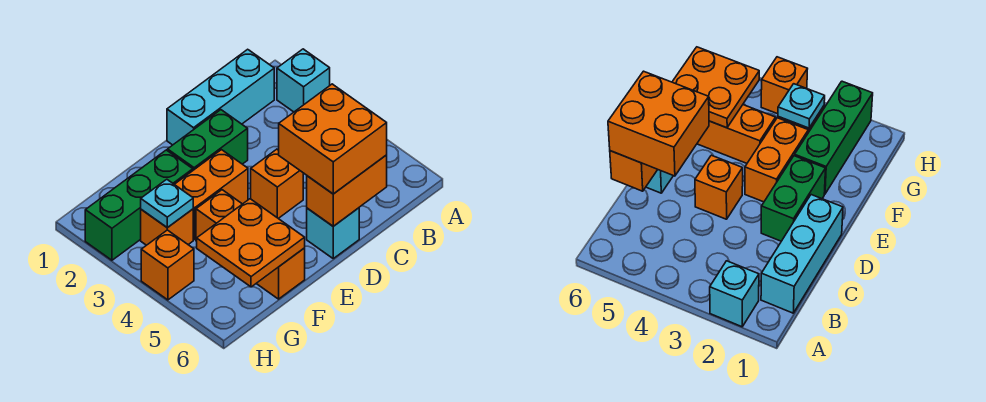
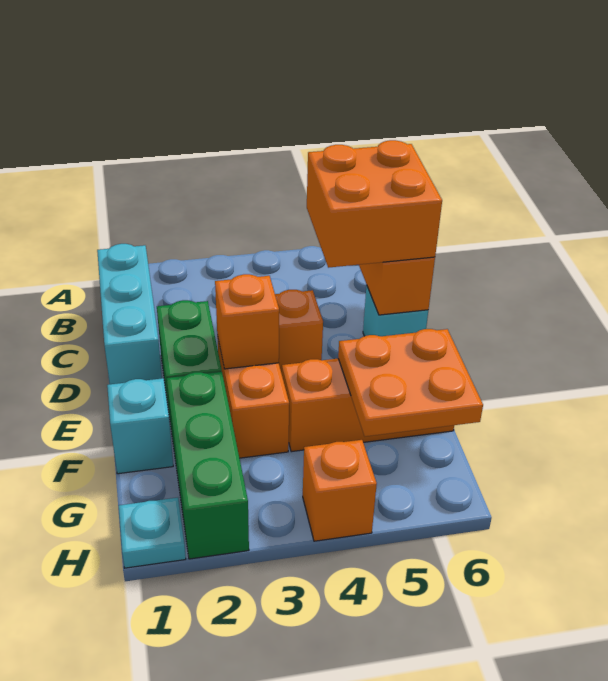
cyan brick A2 level 1 -> cyan brick F1 level 1
orange brick G3 level 1 -> orange brick E3 level 2
cyan plate G3 level 2 -> cyan plate H1 level 1

